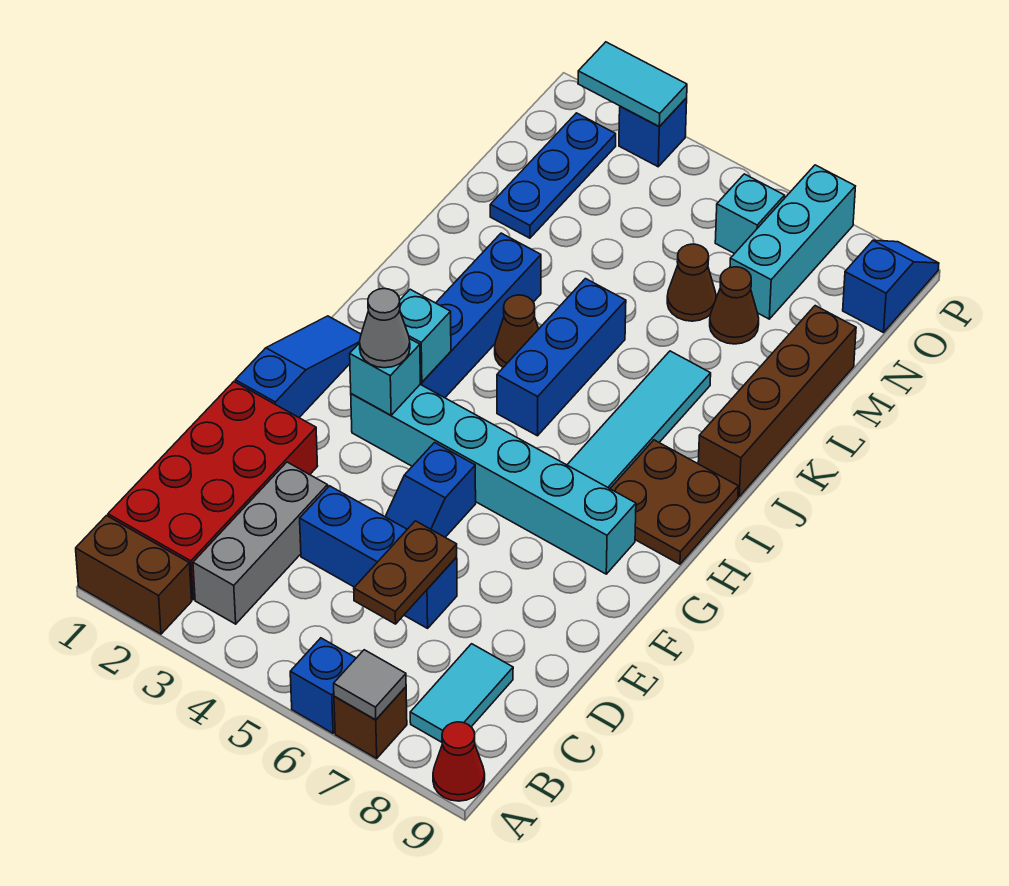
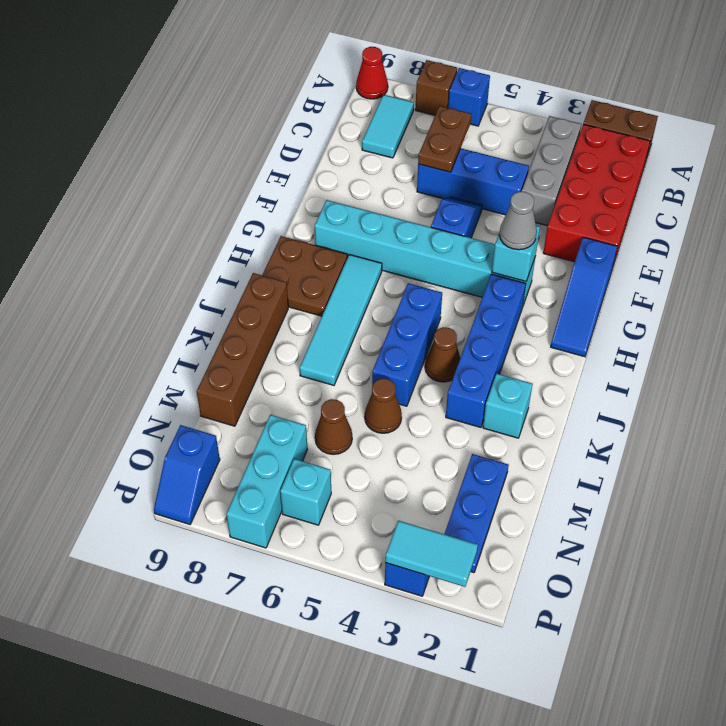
grey tile A7 level 2 -> none
cyan brick H3 level 2 -> cyan brick K2 level 1
brown cone M7 level 1 -> brown cone L5 level 1

